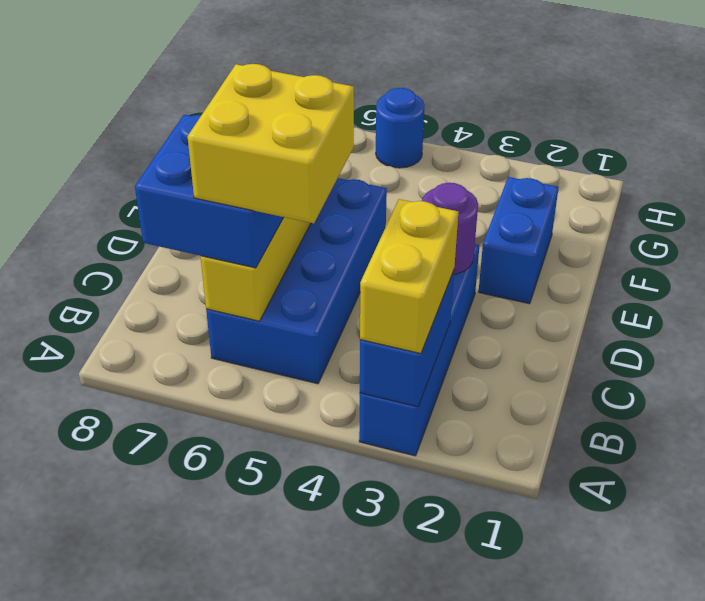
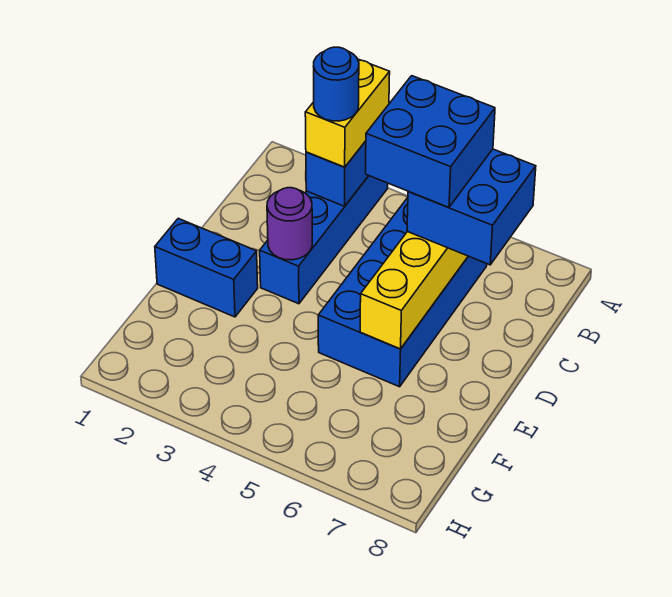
yellow brick B5:C6 level 4 -> blue brick B5:C6 level 4
blue brick E2:F2 level 1 -> blue brick E1:E2 level 1
blue round brick H5 level 1 -> blue round brick B3 level 4

